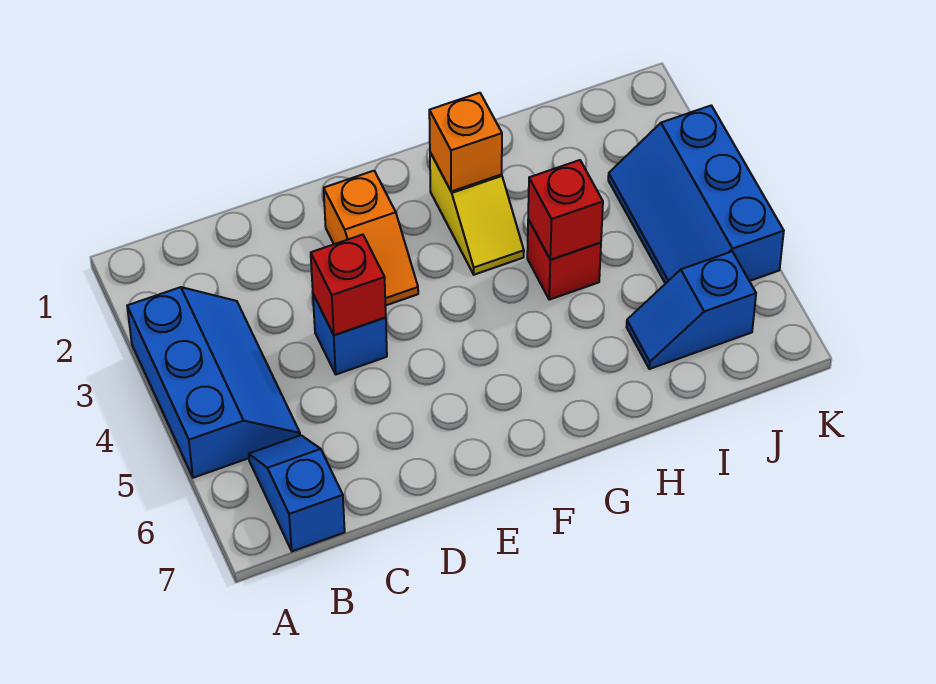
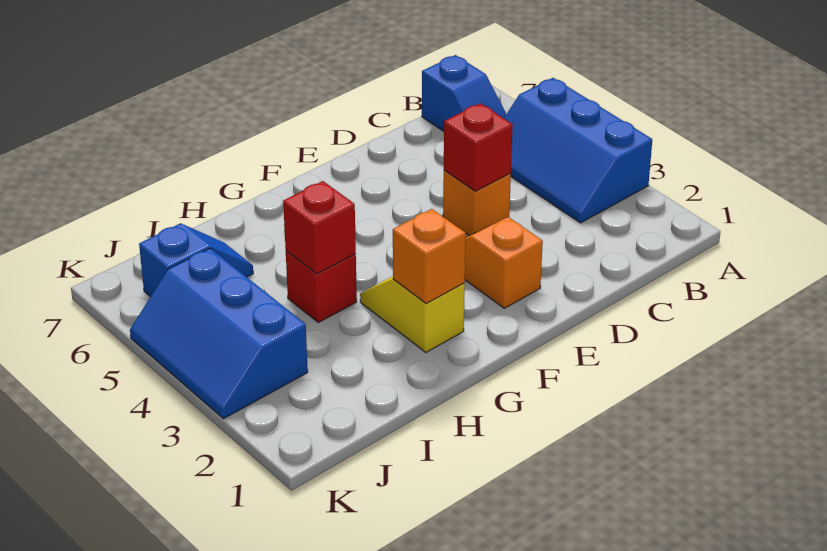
blue brick D4 level 1 -> orange brick D4 level 1
blue slope J3:K5 level 1 top K -> blue slope J3:K5 level 1 top J

